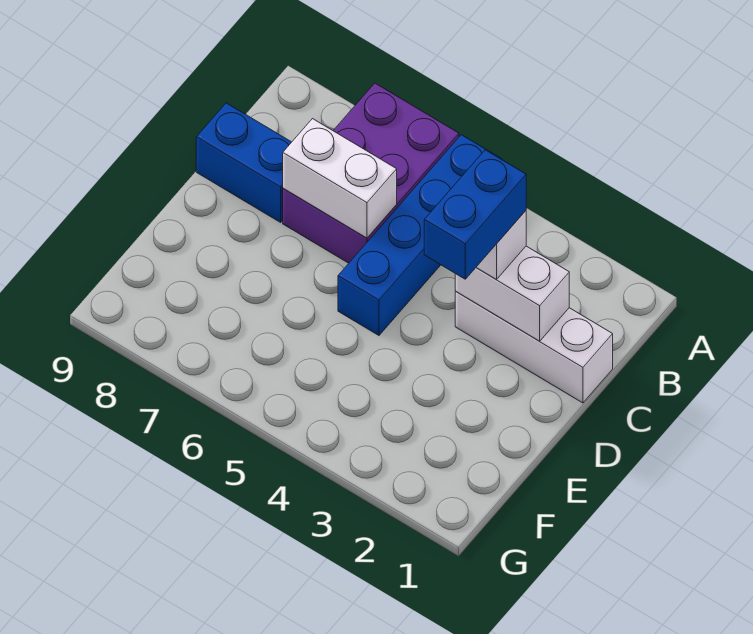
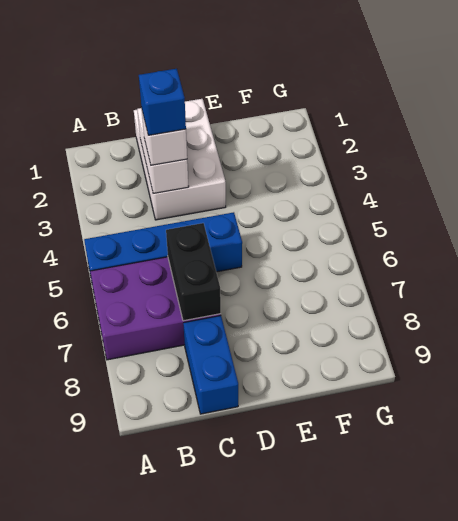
white brick C1:C3 level 1 -> white brick C1:D3 level 1
blue brick C3:D3 level 4 -> blue brick C3 level 4
white brick C6:C7 level 2 -> black brick C6:C7 level 2

